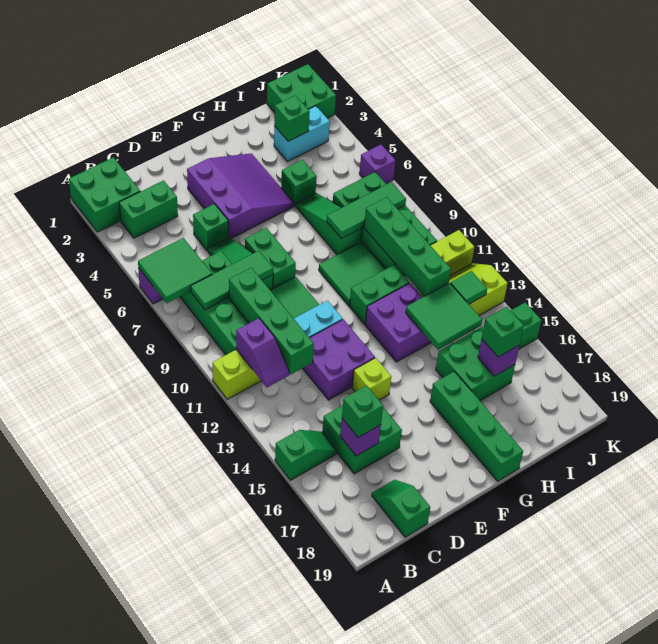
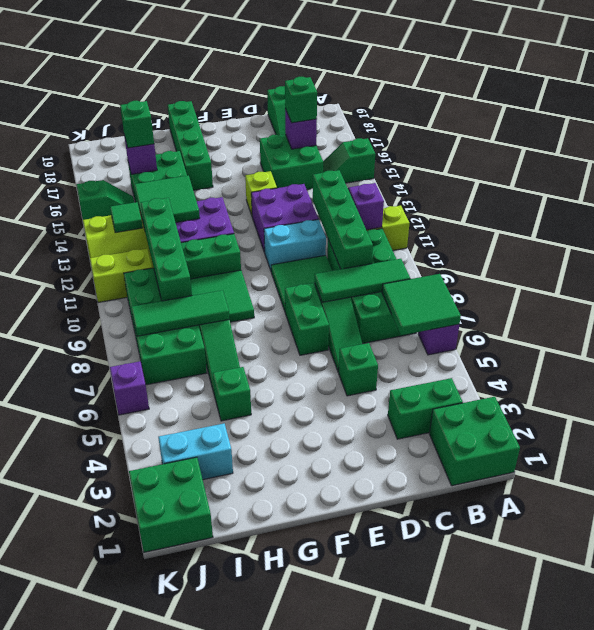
purple slope E3:G5 level 1 top E -> none
green brick I3 level 2 -> none

